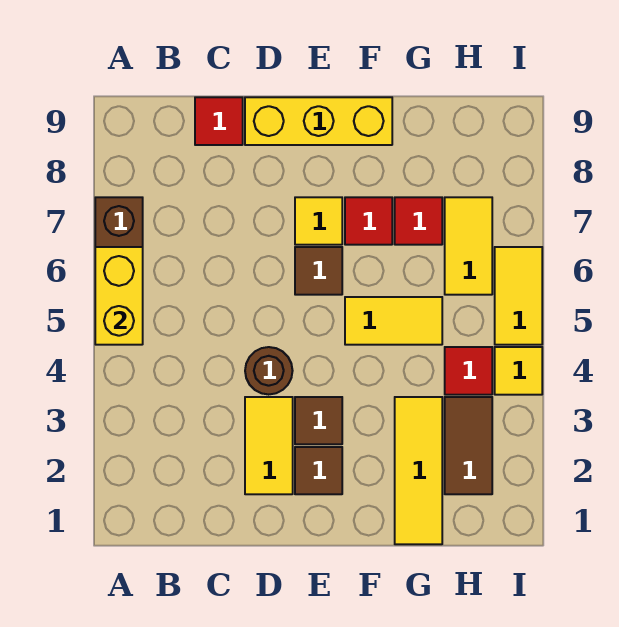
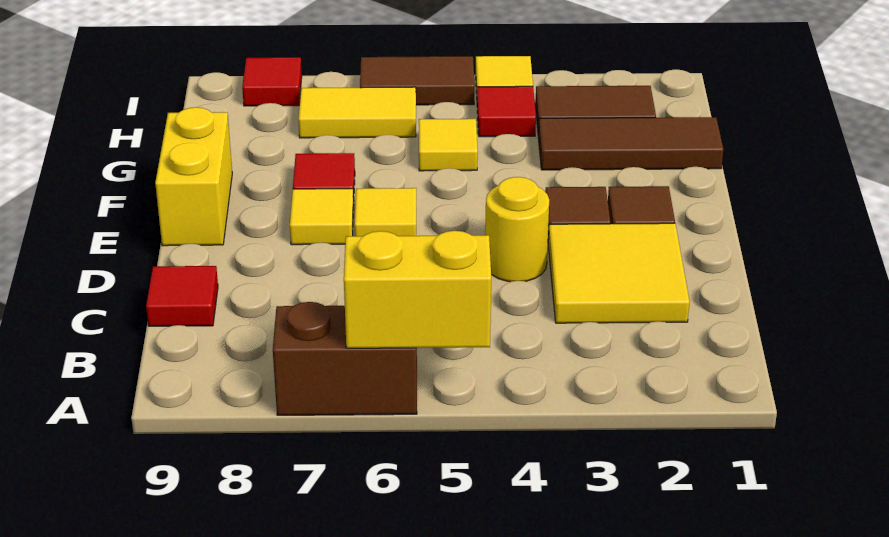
yellow tile D2:D3 level 1 -> yellow tile C2:D3 level 1
brown round brick D4 level 1 -> yellow round brick D4 level 1
yellow brick D9:F9 level 1 -> yellow brick E9:F9 level 1
brown tile E6 level 1 -> yellow tile E6 level 1
yellow tile F5:G5 level 1 -> yellow tile G5 level 1
yellow tile G1:G3 level 1 -> brown tile G1:G3 level 1
red tile G7 level 1 -> red tile I8 level 1
yellow tile I5:I6 level 1 -> brown tile I5:I6 level 1

